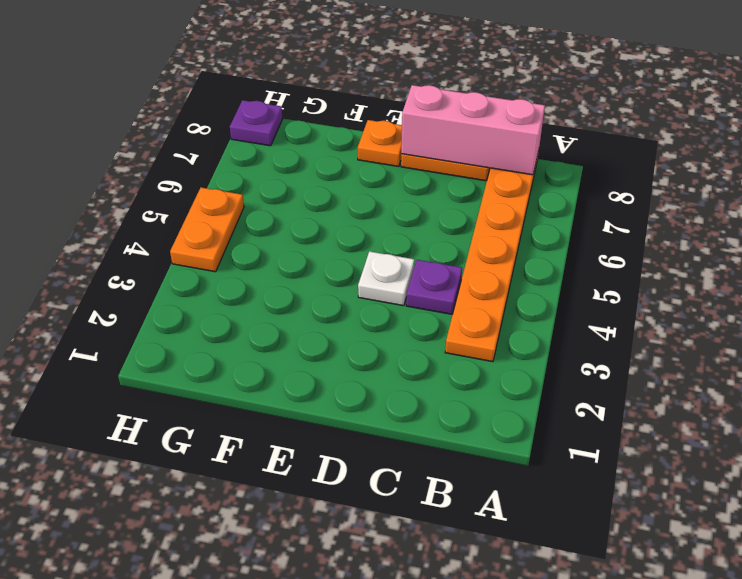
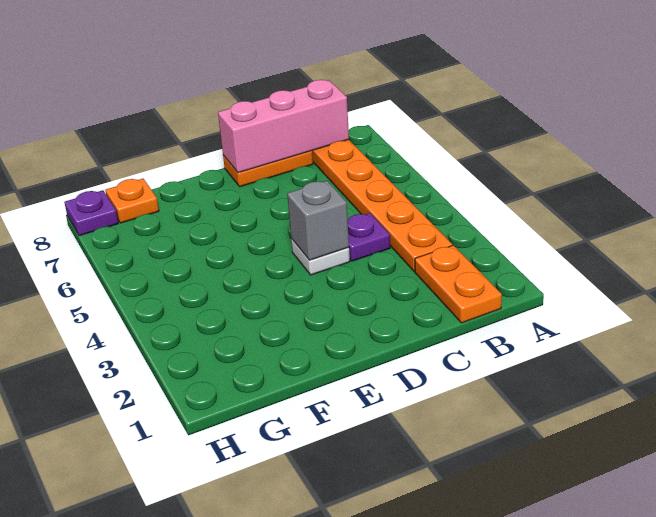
none -> grey brick D4 level 2
orange plate E8 level 1 -> orange plate G8 level 1
orange plate H4:H5 level 1 -> orange plate B1:B2 level 1

